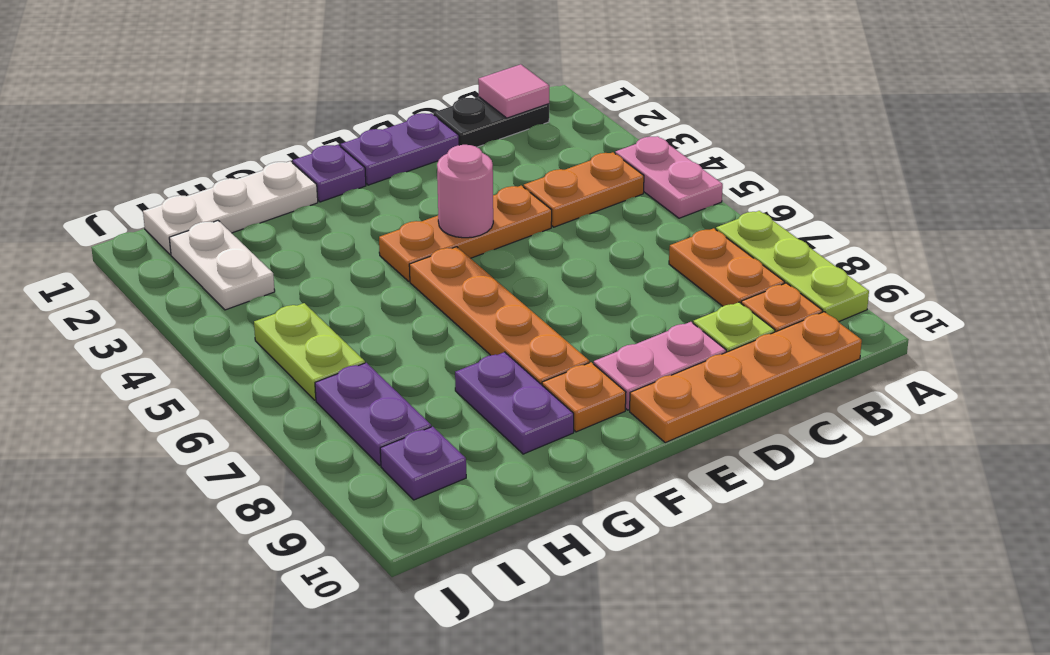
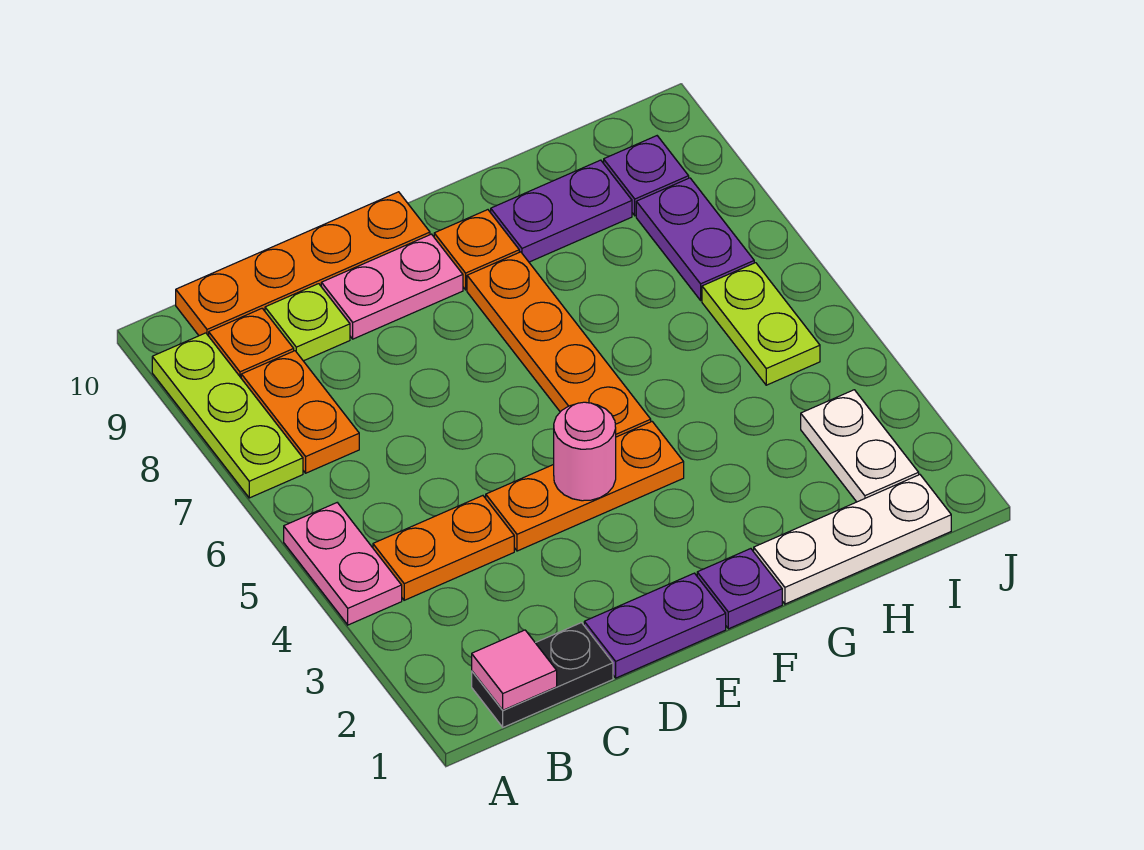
purple plate G8:G9 level 1 -> purple plate G9:H9 level 1

